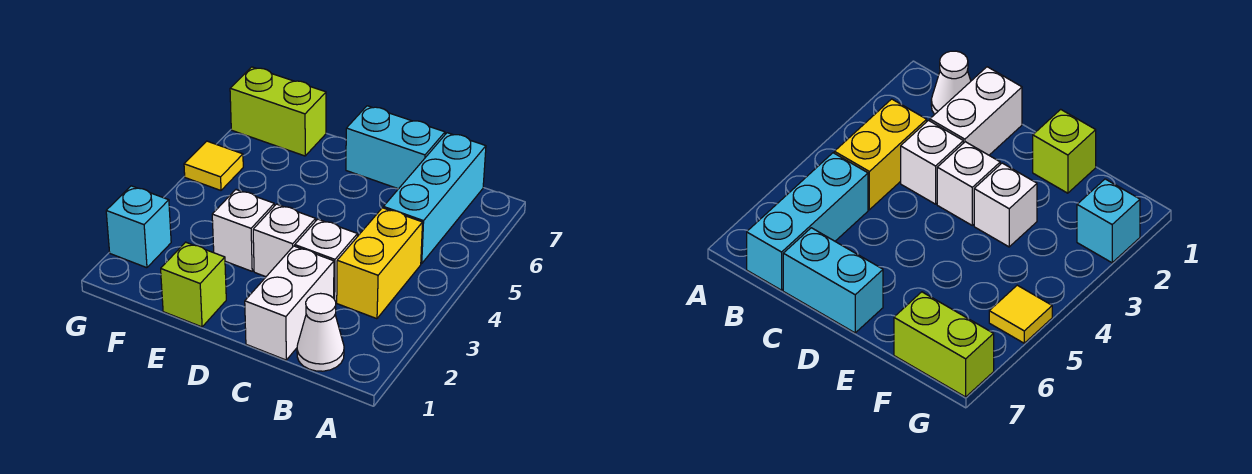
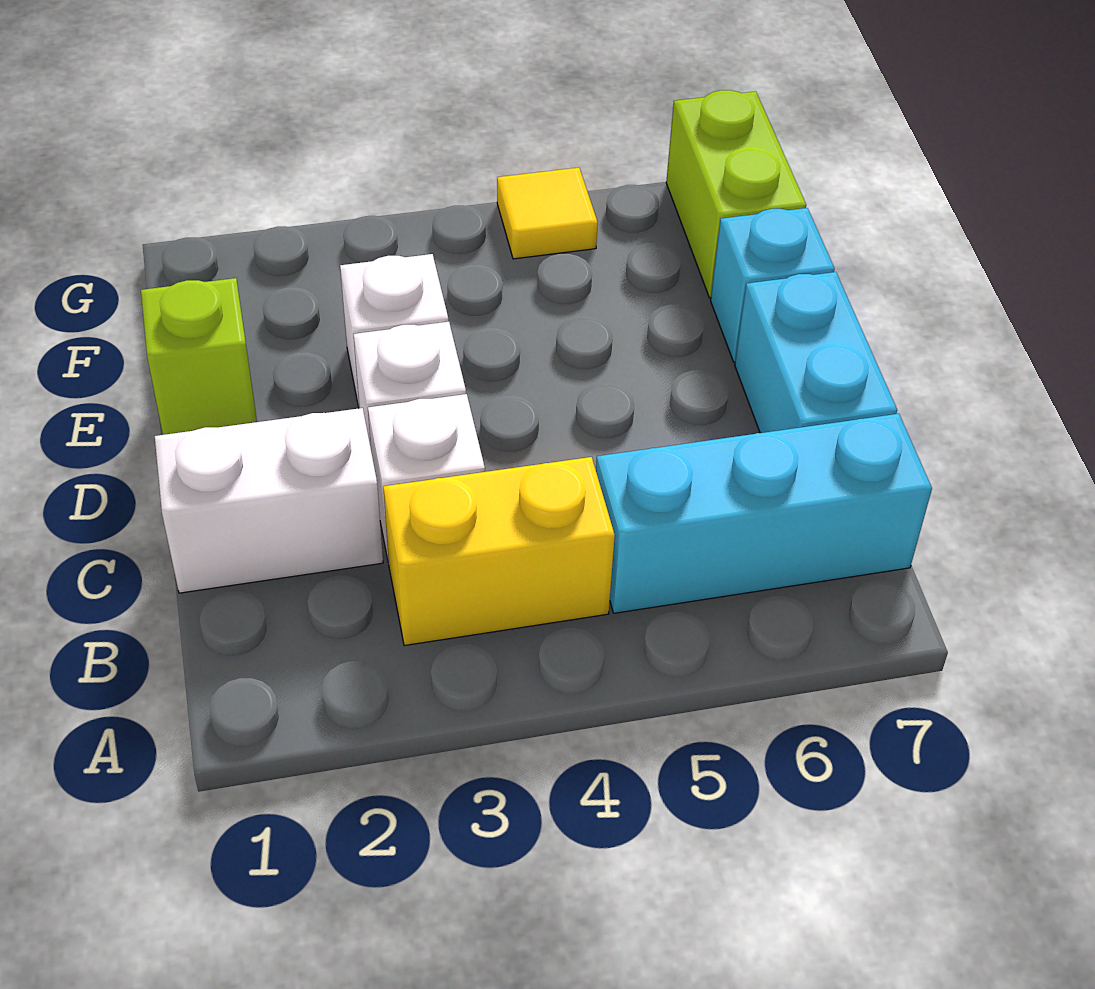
white cone B1 level 1 -> none
cyan brick G2 level 1 -> cyan brick E7 level 1

